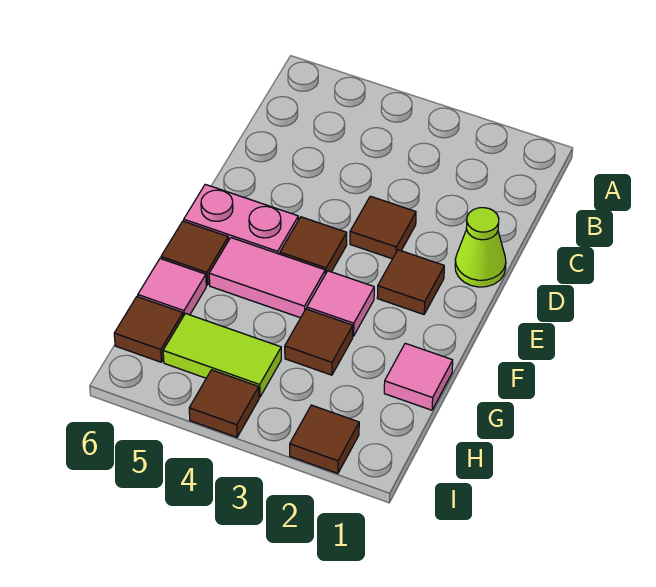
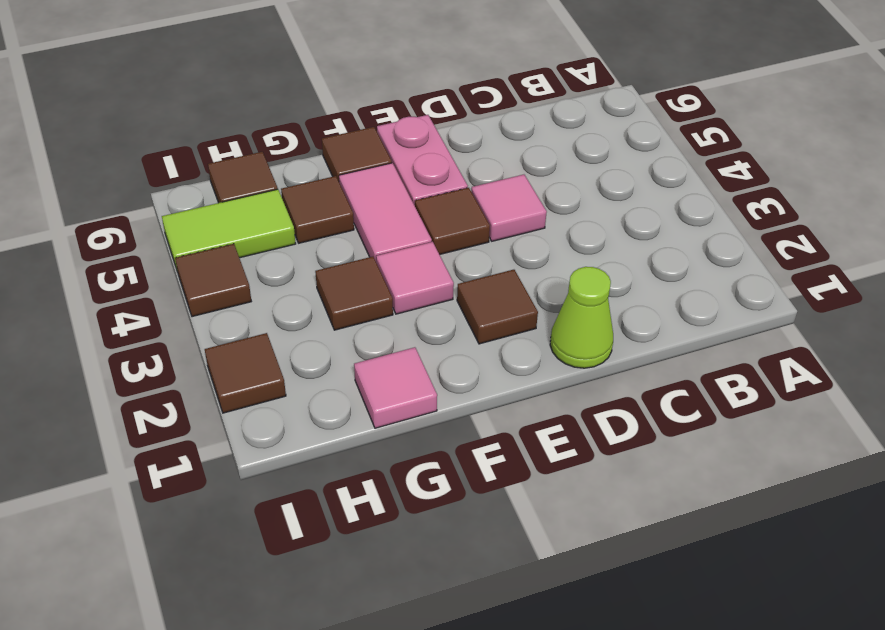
brown tile D3 level 1 -> brown tile G5 level 1
pink tile G6 level 1 -> pink tile D4 level 1
lime tile H4:H5 level 1 -> lime tile H5:I5 level 1

